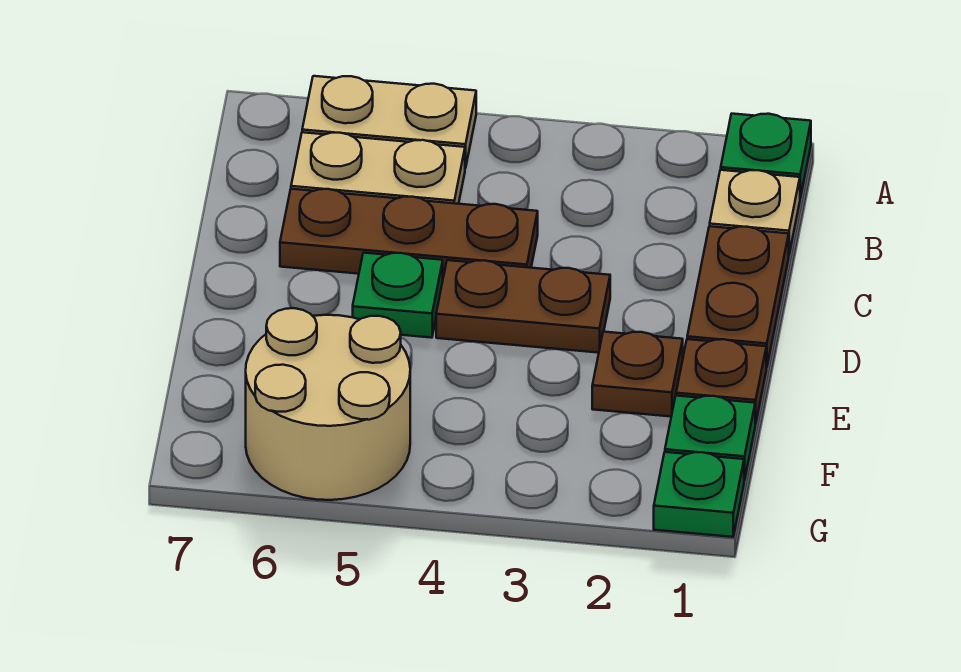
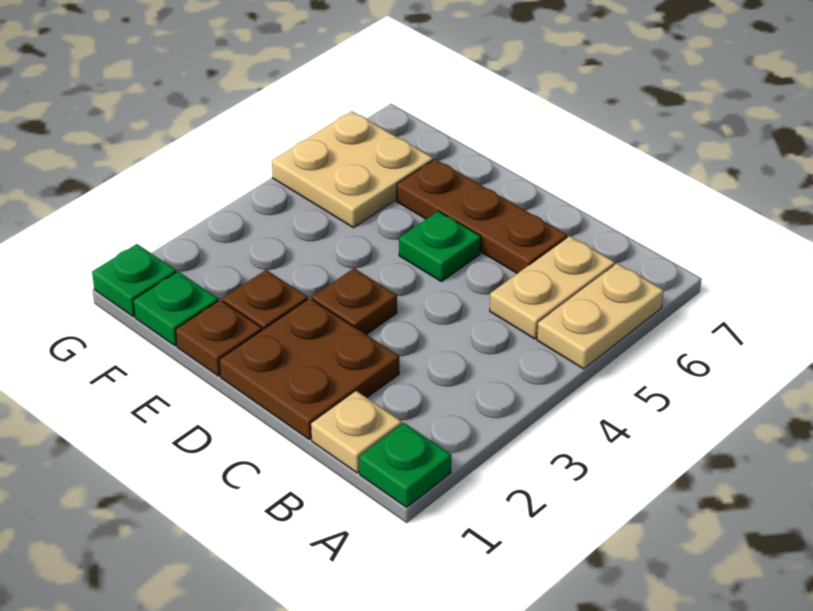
brown plate C1:D1 level 1 -> brown plate C1:D2 level 1
brown plate C4:C6 level 1 -> brown plate C6:E6 level 1
brown plate D3:D4 level 1 -> brown plate D3 level 1
tan round brick F5:G6 level 1 -> tan plate F5:G6 level 1

